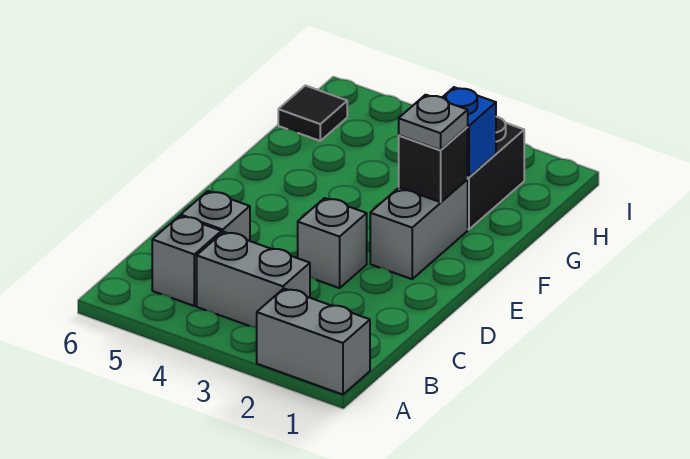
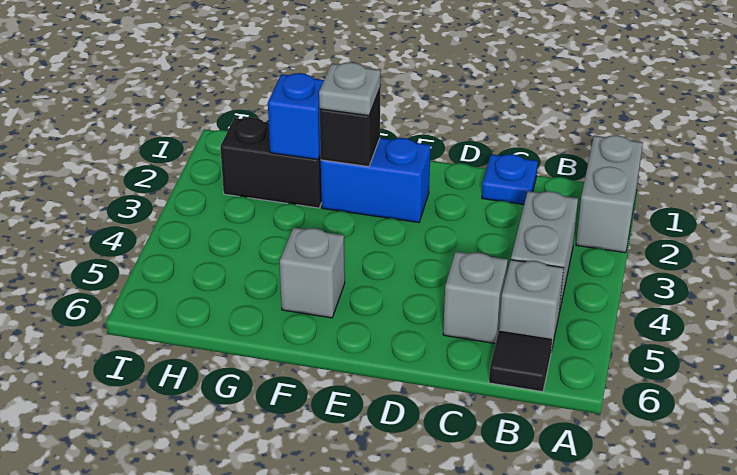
none -> blue plate C1 level 1
grey brick D3 level 1 -> grey brick F5 level 1
grey brick E2:F2 level 1 -> blue brick E2:F2 level 1
black tile H6 level 1 -> black tile B6 level 1

